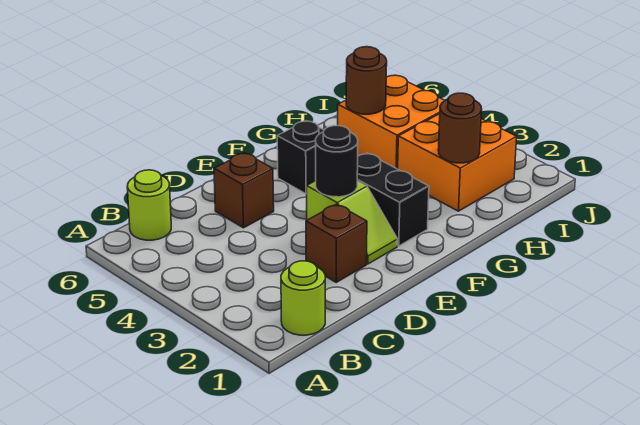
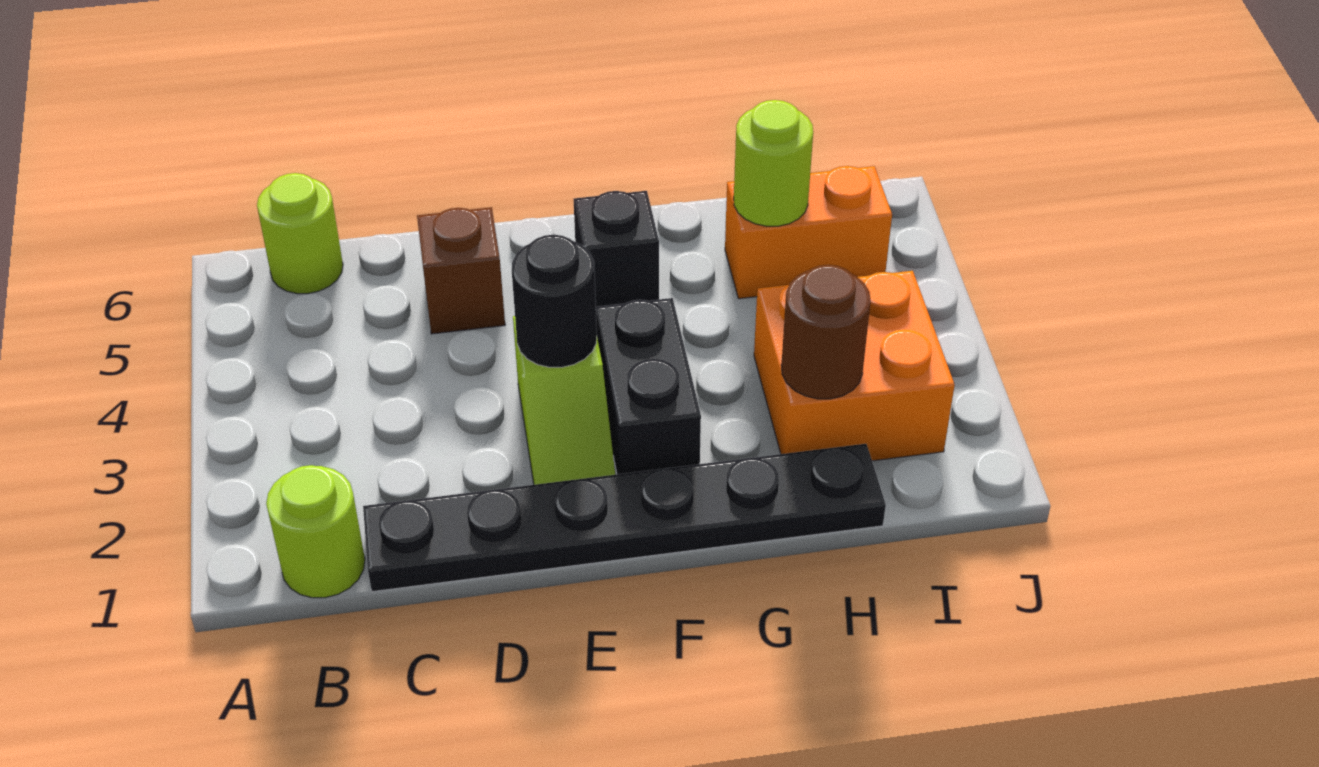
none -> black plate C1:H1 level 1
brown brick D2 level 1 -> none
orange brick H4:I5 level 1 -> orange brick H5:I5 level 1
brown round brick H5 level 2 -> lime round brick H5 level 2

